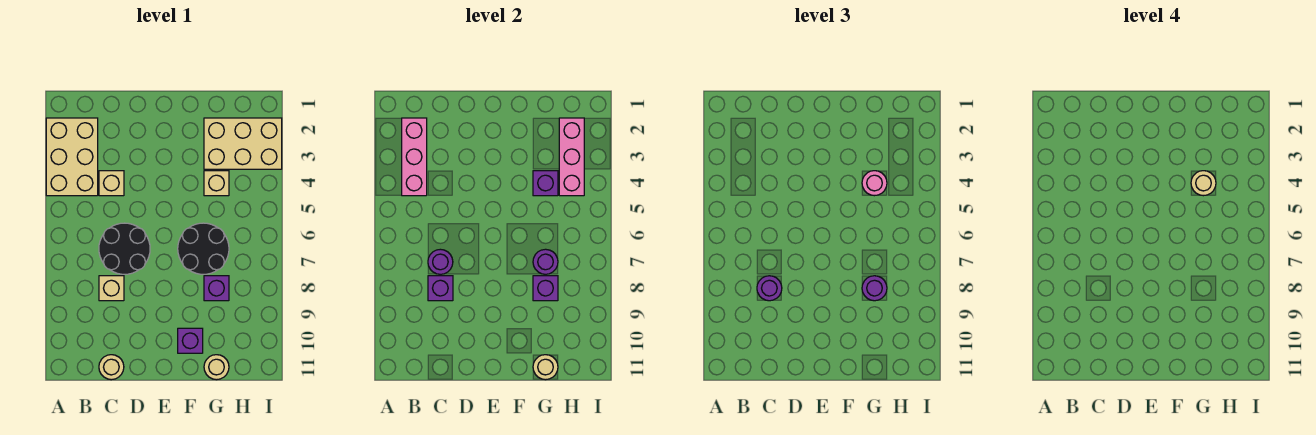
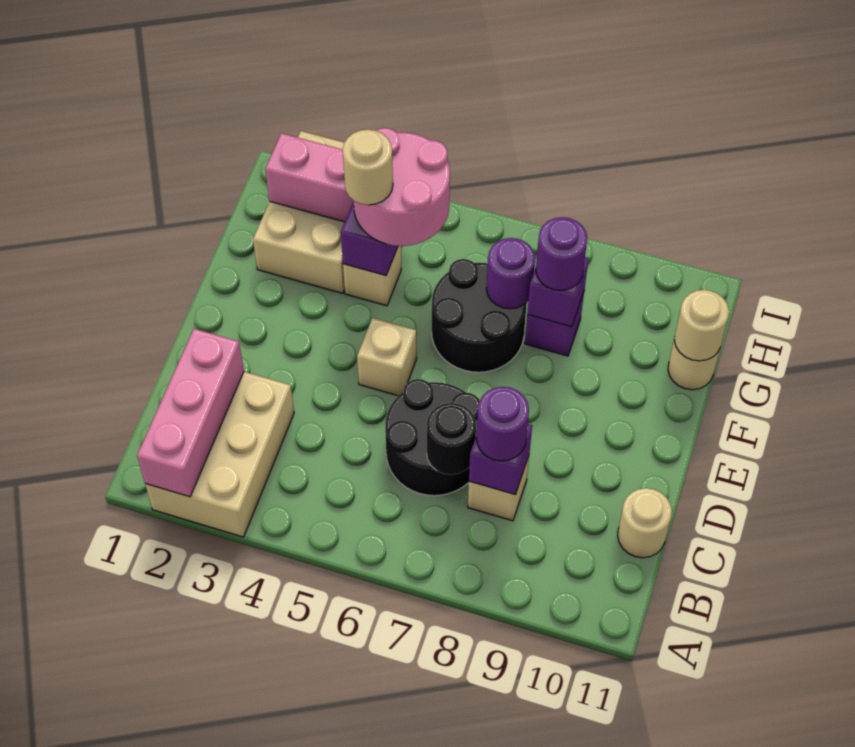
tan brick A2:B4 level 1 -> tan brick A2:C3 level 1
pink brick B2:B4 level 2 -> pink brick A2:C2 level 2
tan brick C4 level 1 -> tan brick E5 level 1
purple round brick C7 level 2 -> black round brick C7 level 2
purple brick F10 level 1 -> none
pink round brick G4 level 3 -> pink round brick G4:H5 level 3

